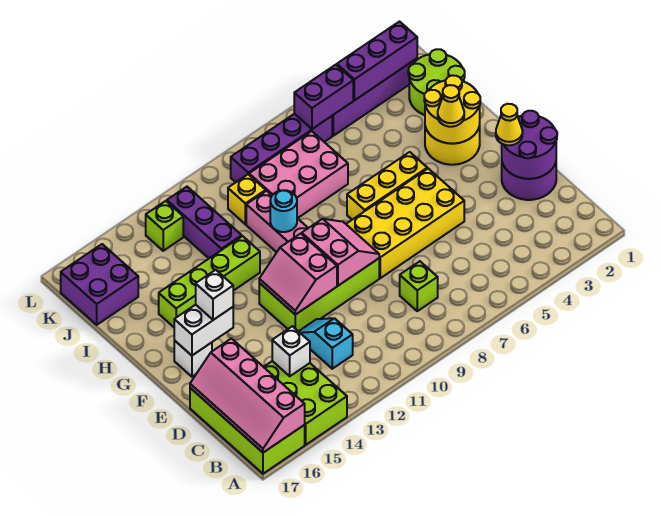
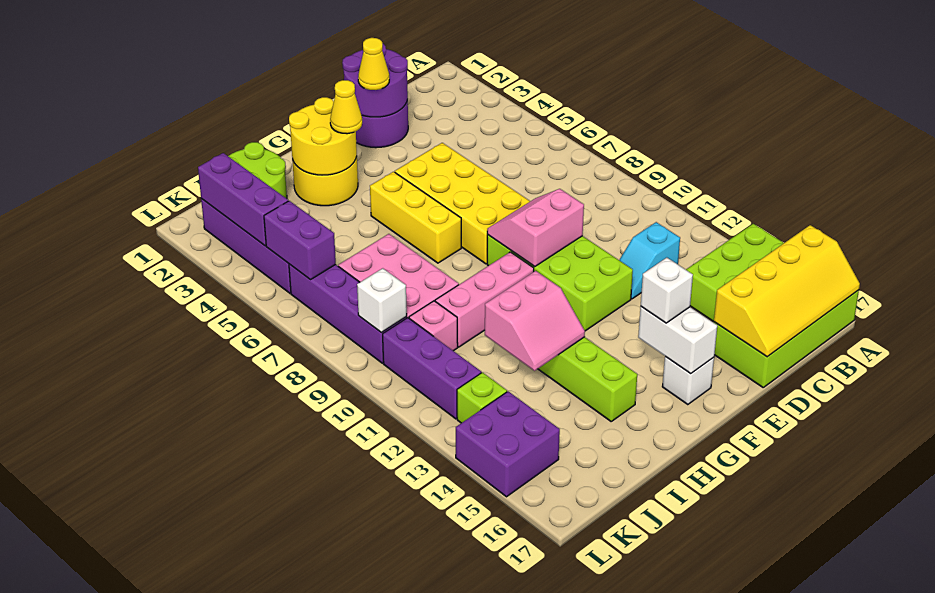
pink slope A16:D17 level 2 top 16 -> yellow slope A16:D17 level 2 top 16
lime brick C8 level 1 -> none
white brick C14 level 2 -> white brick K9 level 2
pink slope E11:F12 level 2 top 11 -> pink slope H12:I13 level 2 top 12
cyan round brick H10 level 2 -> none
purple brick I12:K12 level 1 -> purple brick K10:K12 level 1
yellow brick J10 level 1 -> pink brick J10 level 1
purple brick J16:K17 level 1 -> purple brick K14:L15 level 1

